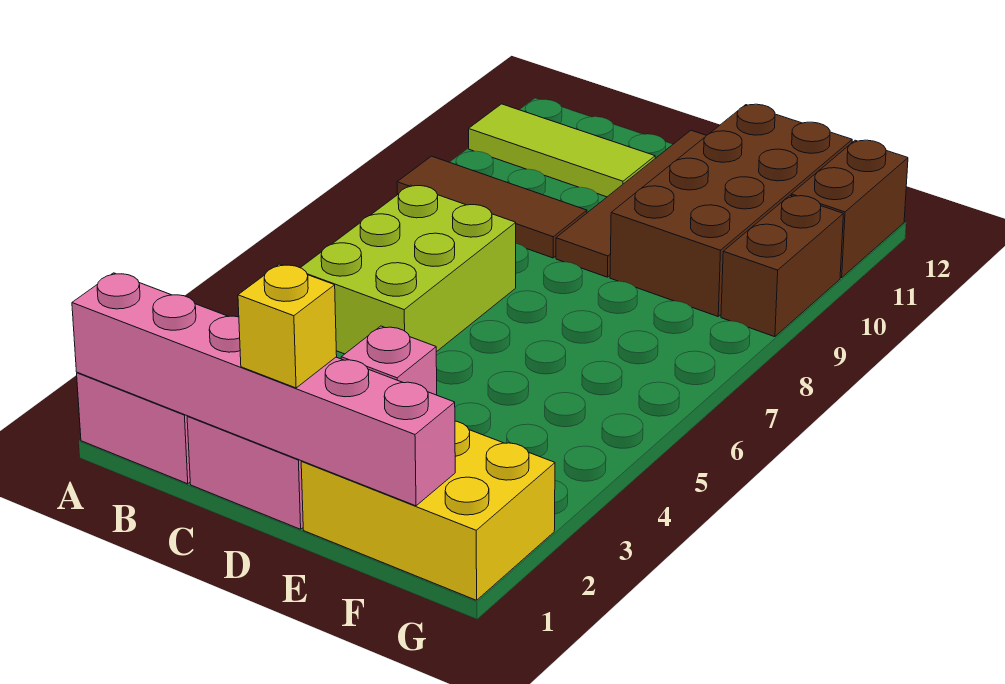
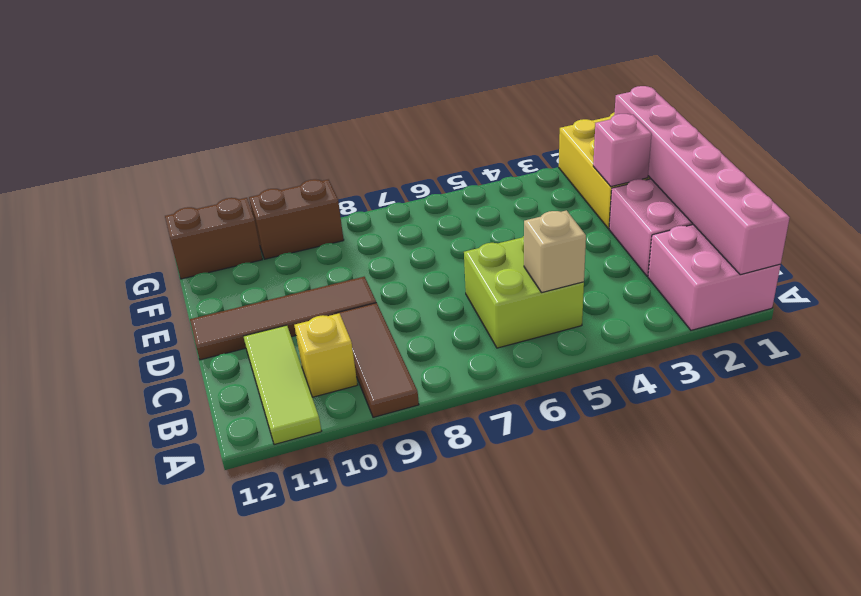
lime brick B5:C7 level 1 -> lime brick B5:C6 level 1
none -> tan brick B5 level 2
yellow brick D1 level 3 -> yellow brick B10 level 1
brown brick E9:F12 level 1 -> none

